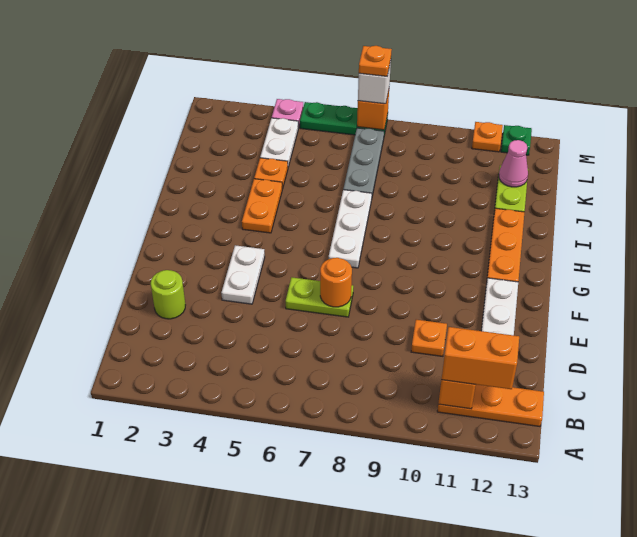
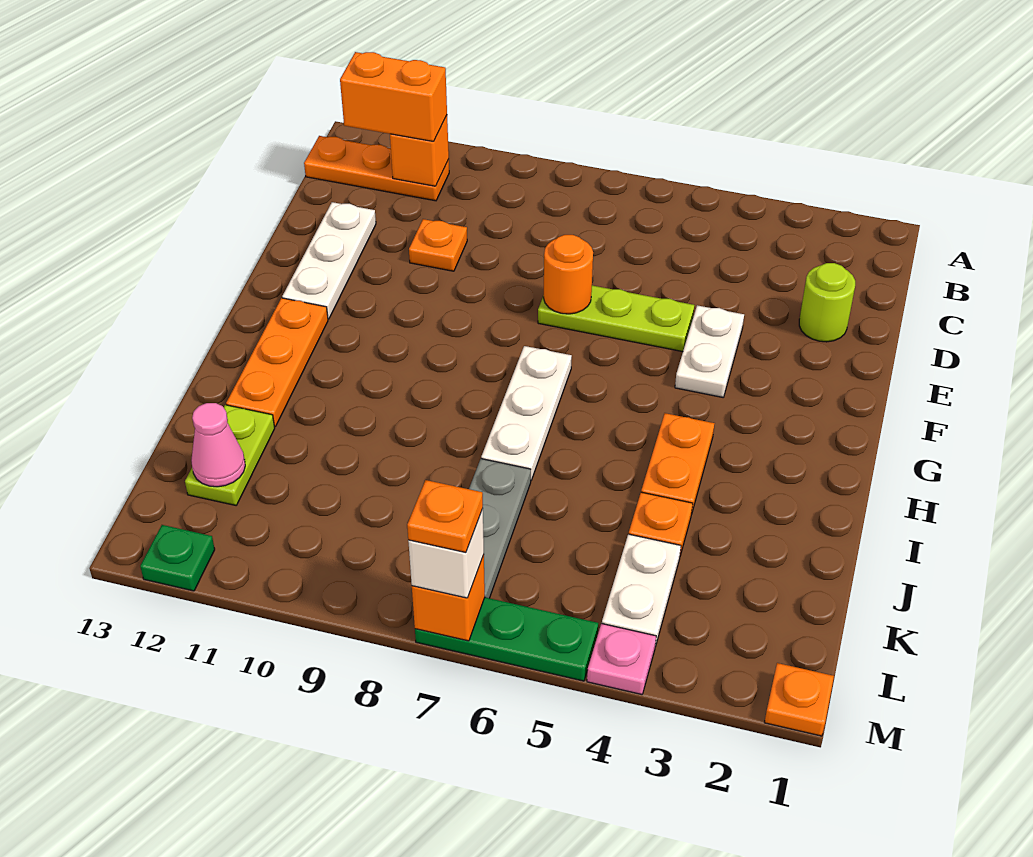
lime plate E6:E7 level 1 -> lime plate E5:E7 level 1
orange plate M11 level 1 -> orange plate M1 level 1

